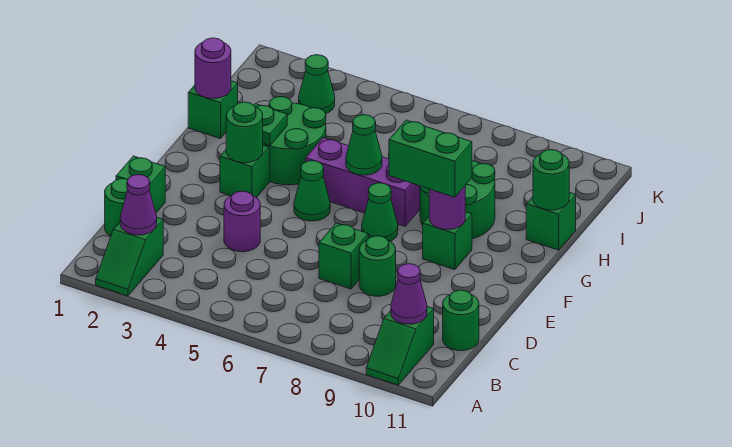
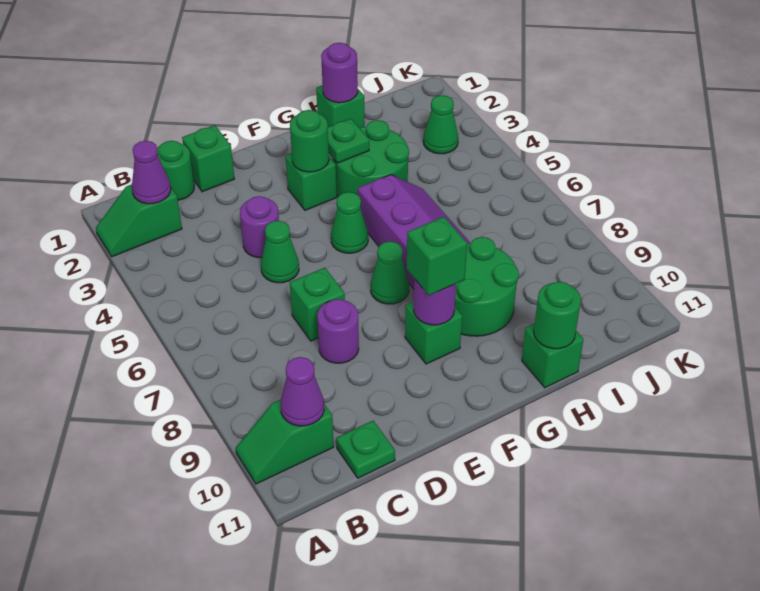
green round brick C11 level 1 -> green plate C11 level 1
green round brick D8 level 1 -> purple round brick D8 level 1
green brick F8:F9 level 3 -> green brick F9 level 3
green cone G6 level 2 -> green cone D5 level 1

